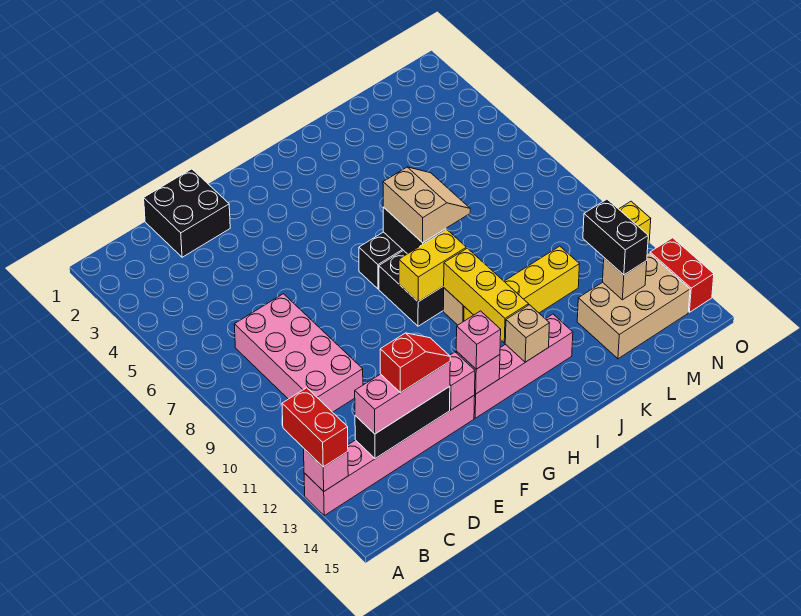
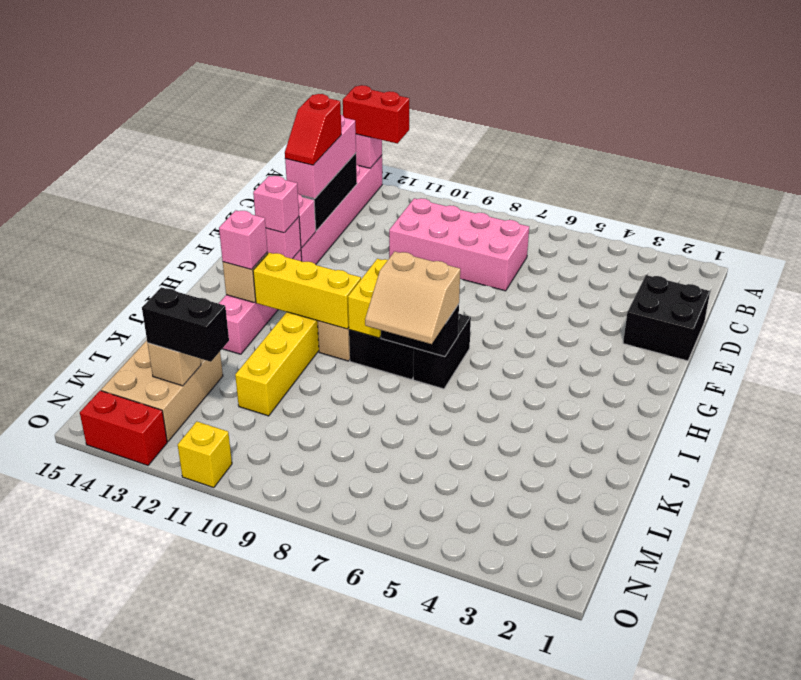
none -> pink brick I13 level 3

